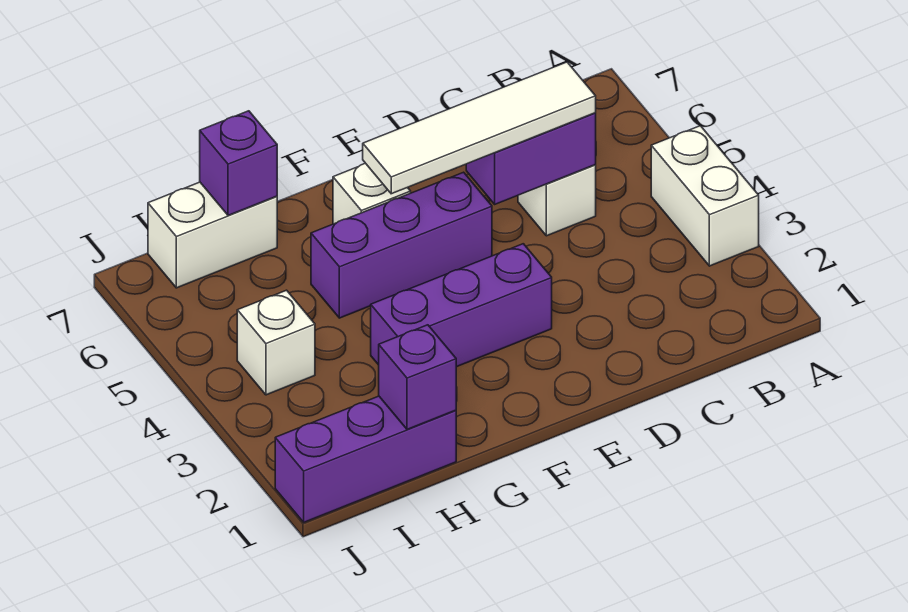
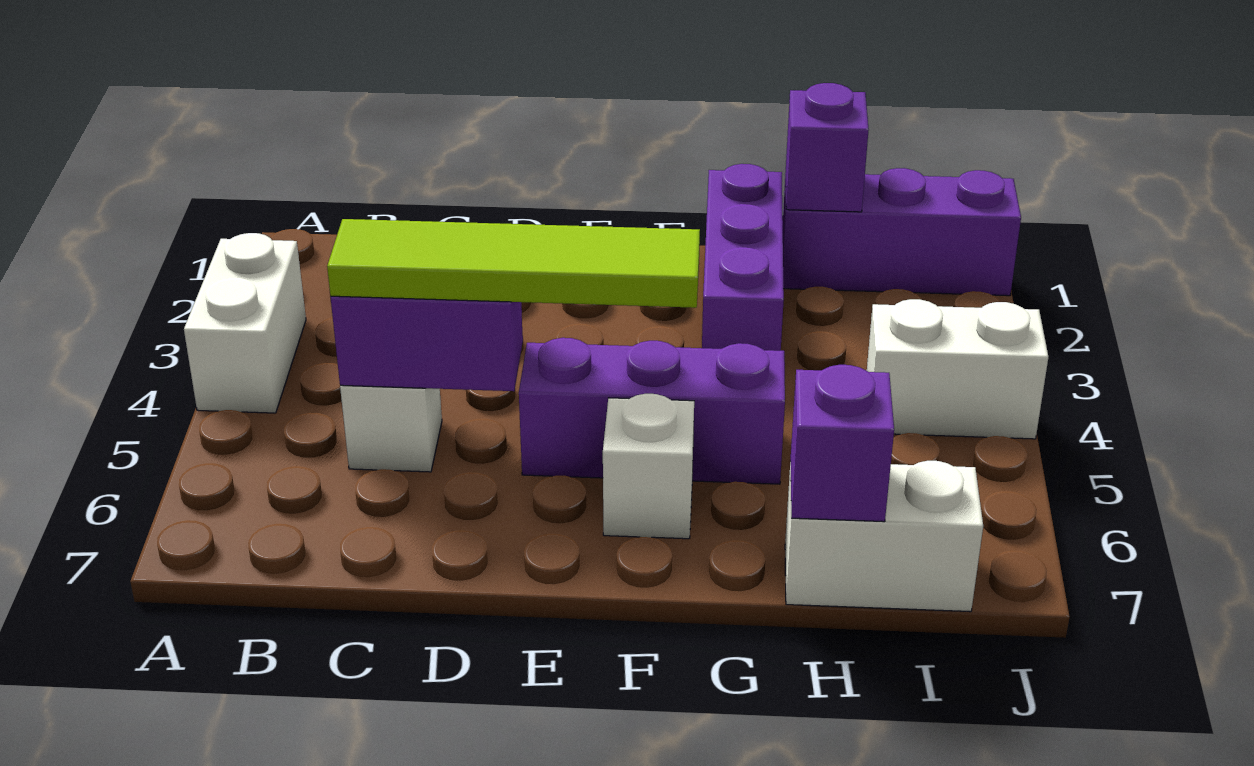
white tile C5:F5 level 3 -> lime tile C5:F5 level 3
purple brick E3:G3 level 1 -> purple brick G1:G3 level 1
white brick I4 level 1 -> white brick I4:J4 level 1

